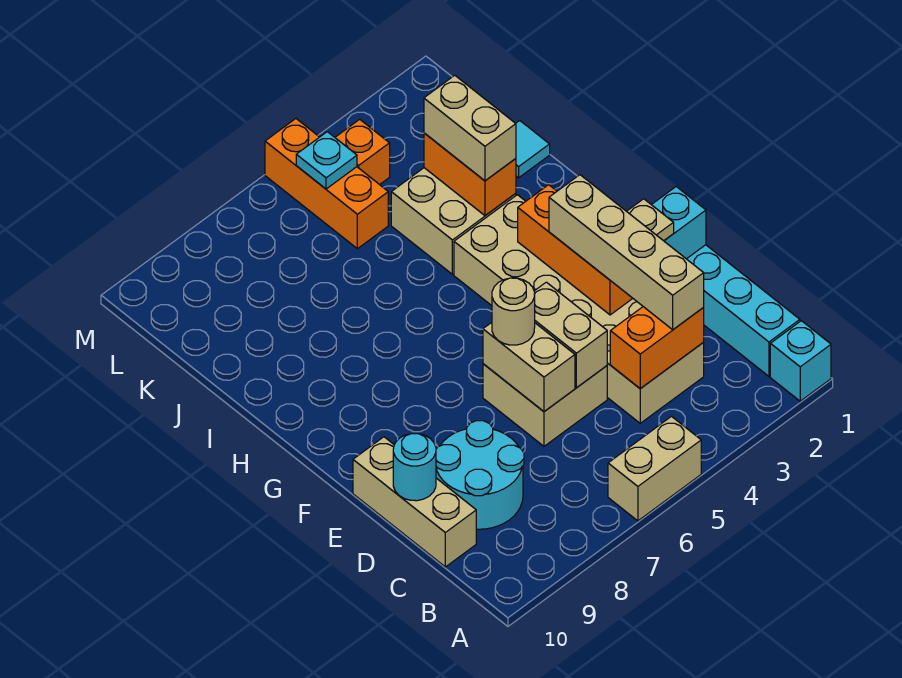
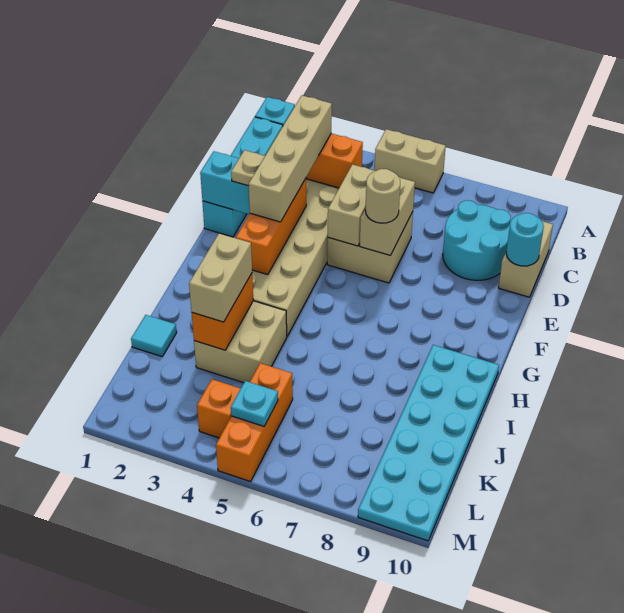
tan brick C10:E10 level 1 -> tan brick C10:D10 level 1
none -> cyan plate H9:M10 level 1

